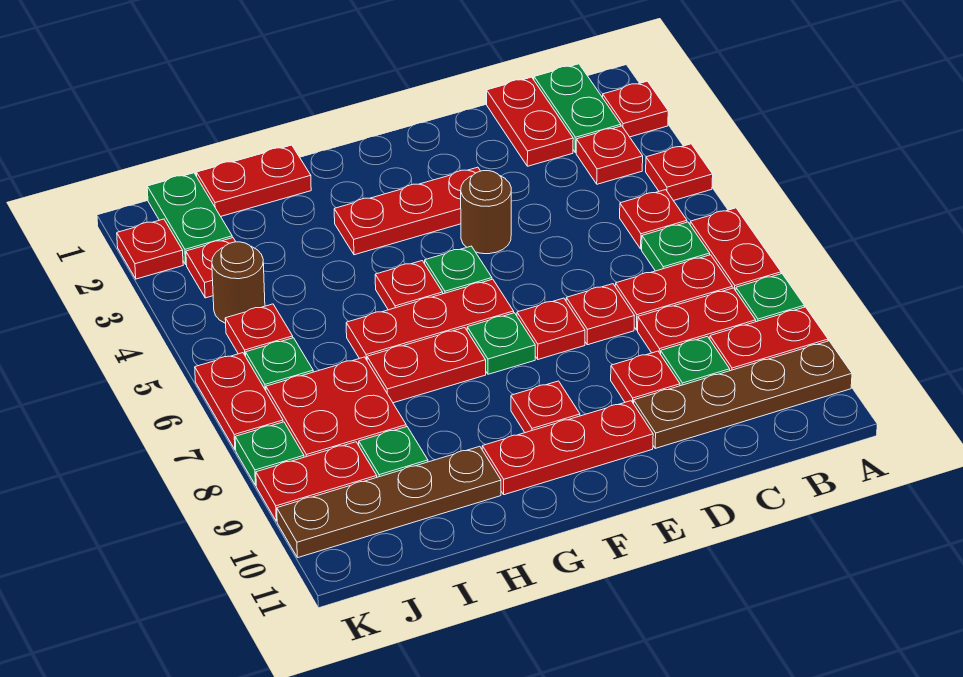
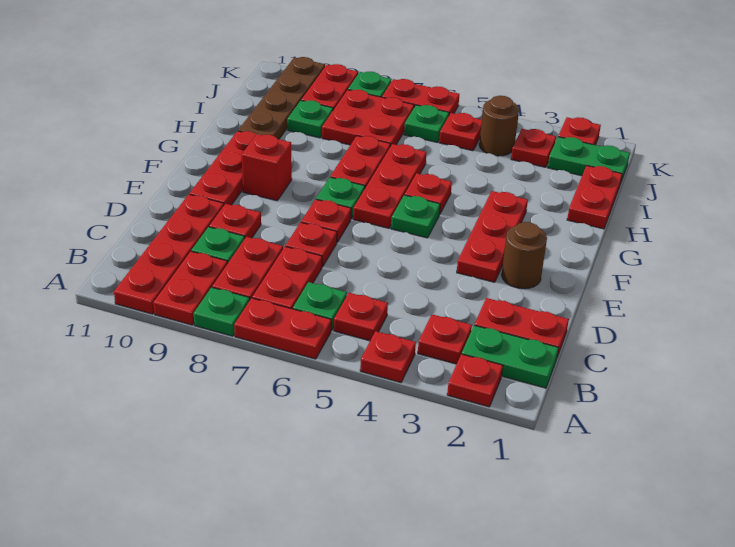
brown plate A10:D10 level 1 -> red plate A10:D10 level 1
brown round brick E4 level 1 -> brown round brick E2 level 1
red plate F9 level 1 -> red brick F9 level 1

